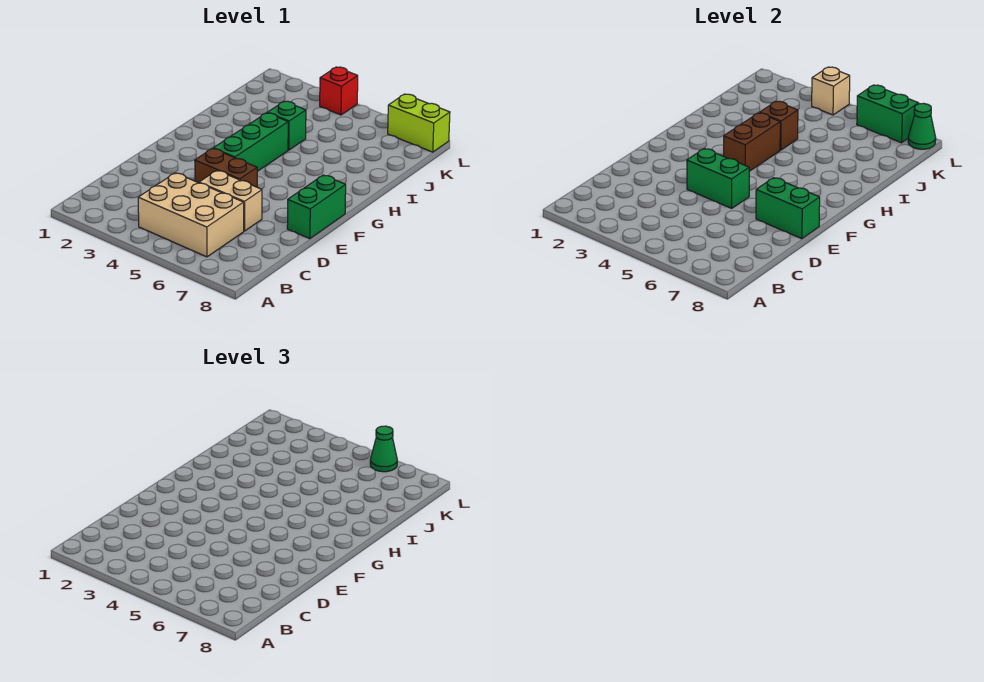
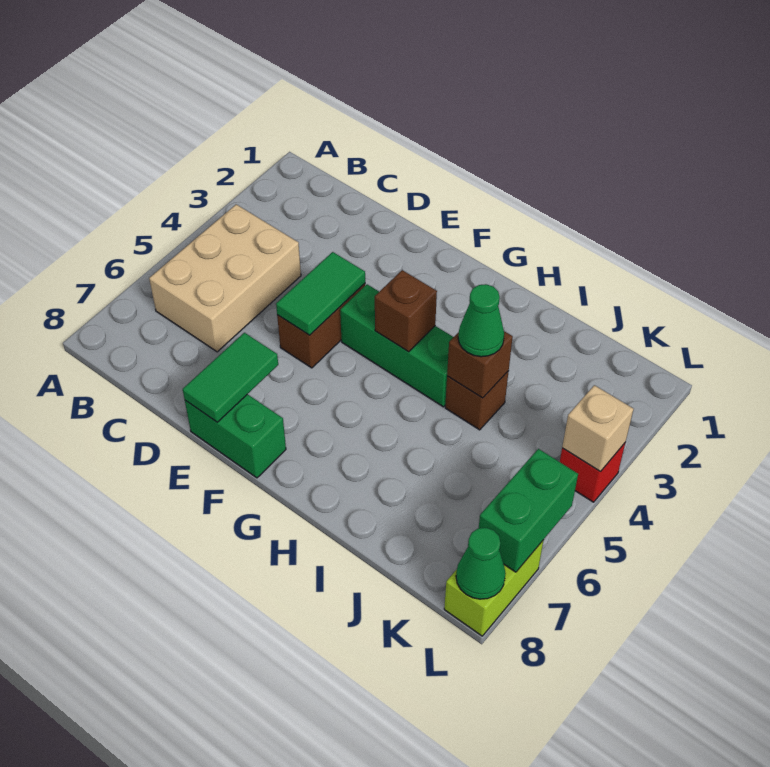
tan brick D5:D6 level 1 -> none
green brick E4:E5 level 2 -> green tile E4:E5 level 2
green brick E7:E8 level 2 -> green tile E7:E8 level 2
brown brick G4:H4 level 2 -> brown brick G4 level 2
green brick I4 level 1 -> brown brick I4 level 1
green cone L6 level 3 -> green cone I4 level 3

